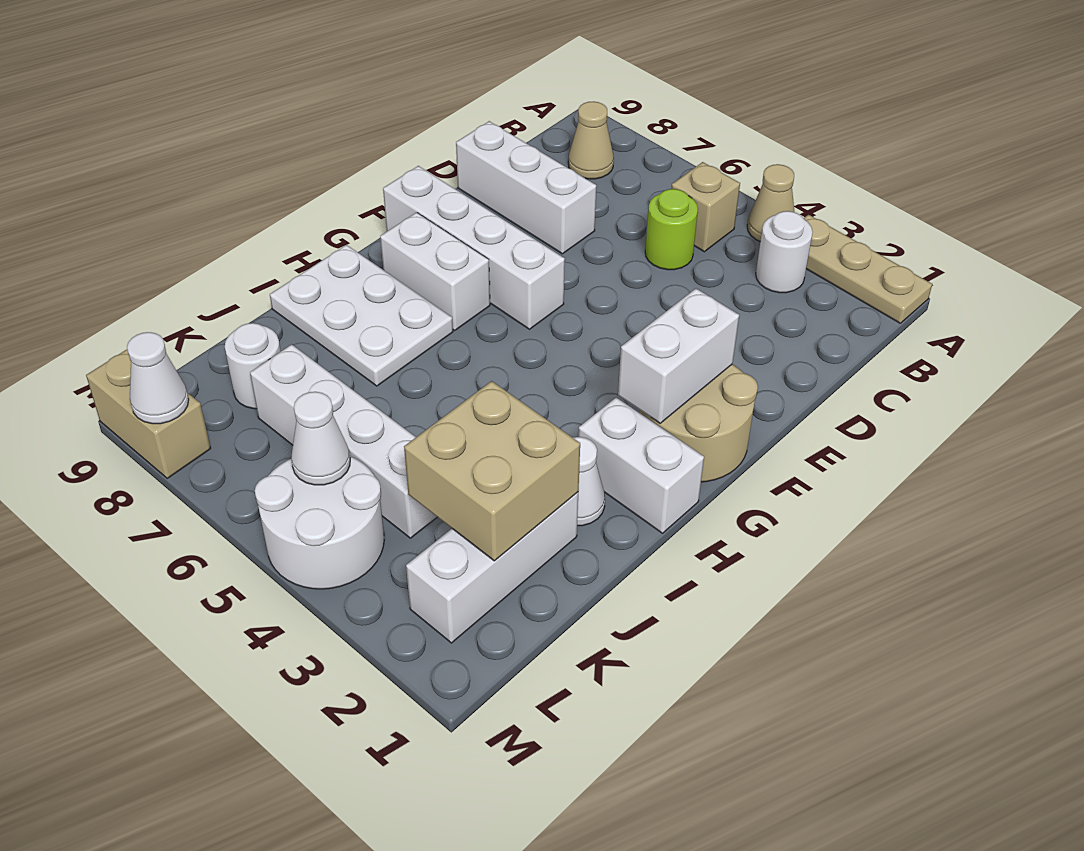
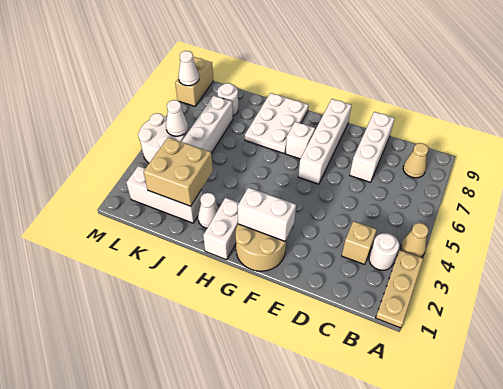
tan brick B5 level 1 -> tan brick C3 level 1
lime round brick C5 level 1 -> none
white brick G7:G8 level 1 -> white brick G7 level 1

